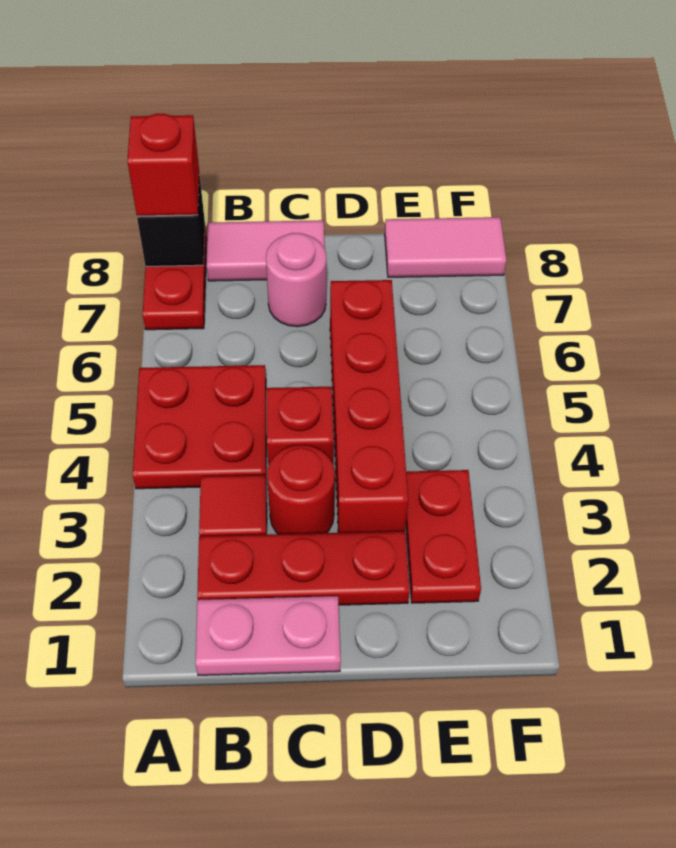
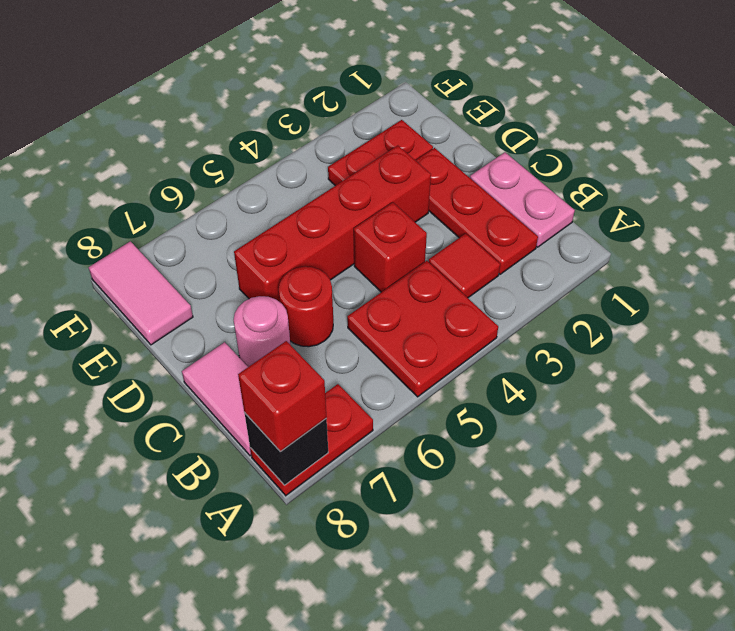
red round brick C3 level 1 -> red round brick C6 level 1

